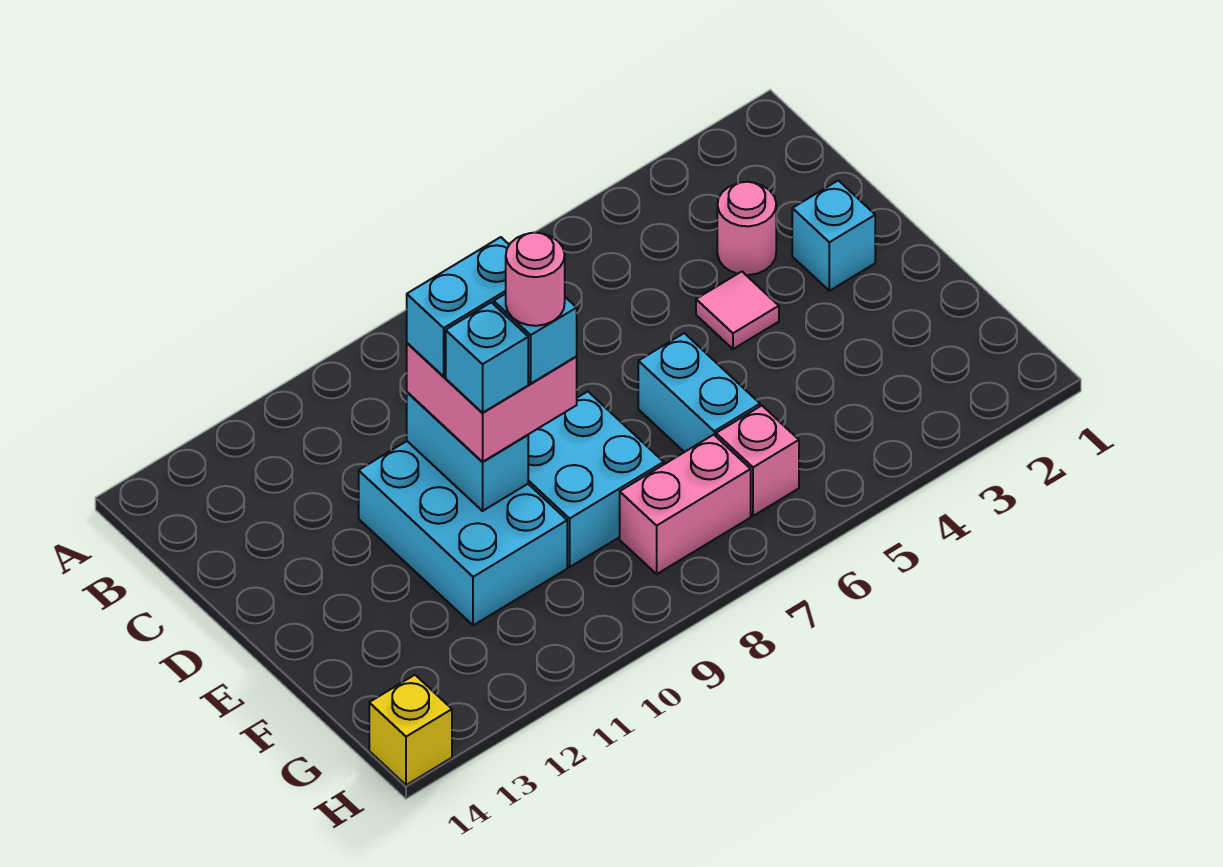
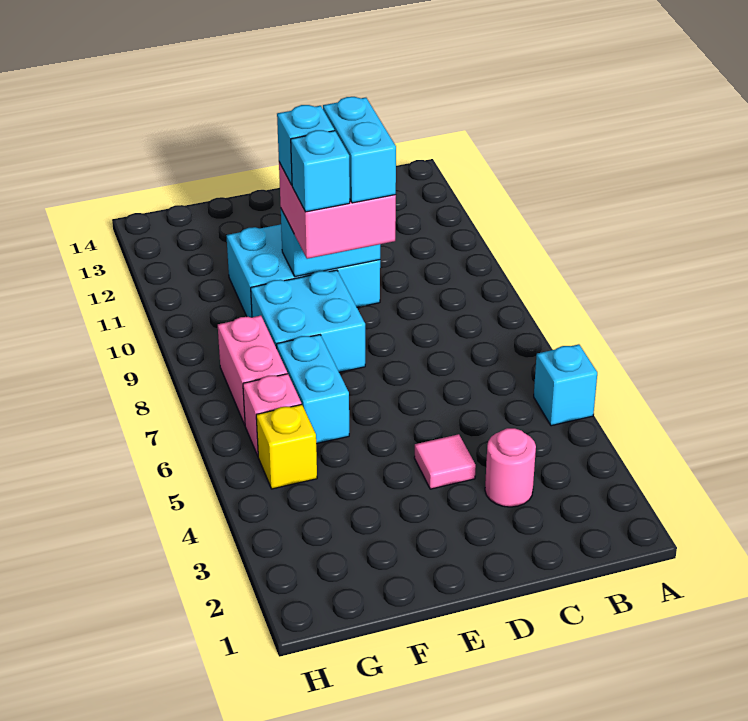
cyan brick D2 level 1 -> cyan brick A5 level 1
cyan brick E6:F6 level 1 -> cyan brick F6:F7 level 1
pink round brick E9 level 5 -> none
yellow brick H14 level 1 -> yellow brick G5 level 1

